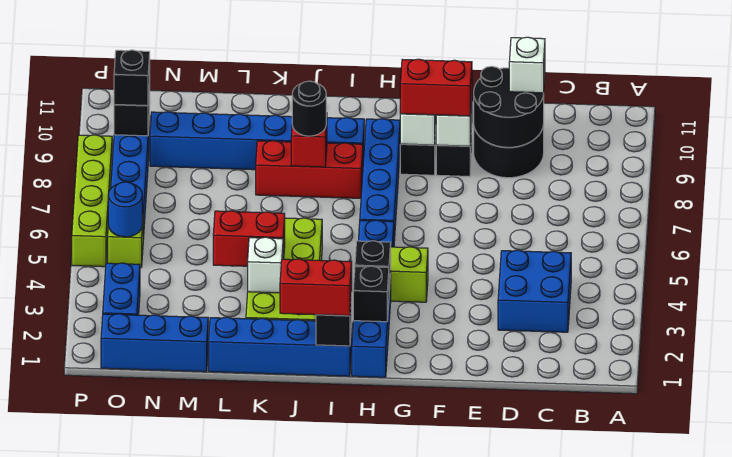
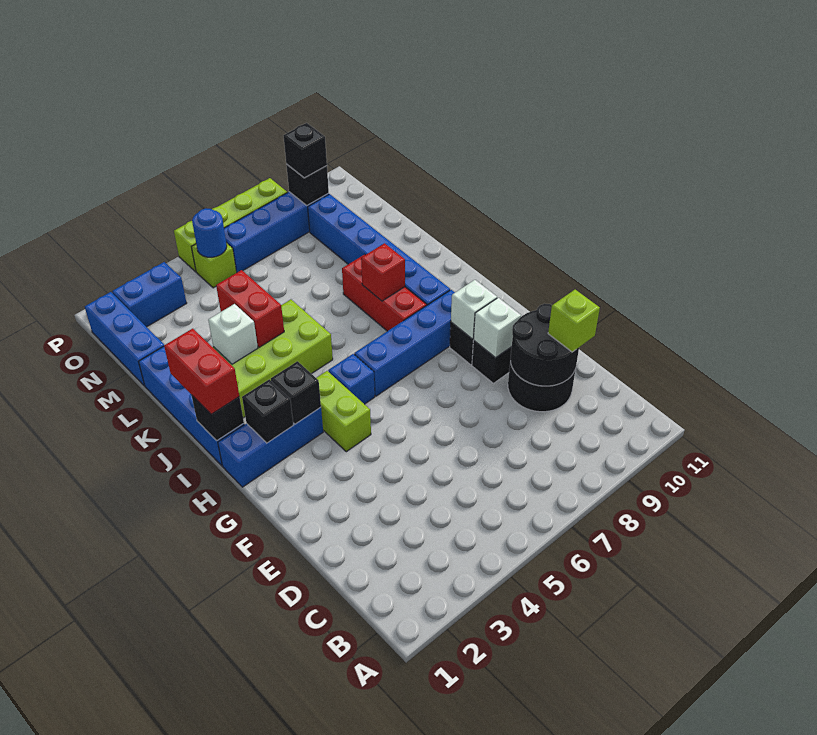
blue brick C3:D4 level 1 -> none
white brick D10 level 3 -> lime brick D10 level 3
red brick F9:G9 level 3 -> none
black round brick J8 level 3 -> none

